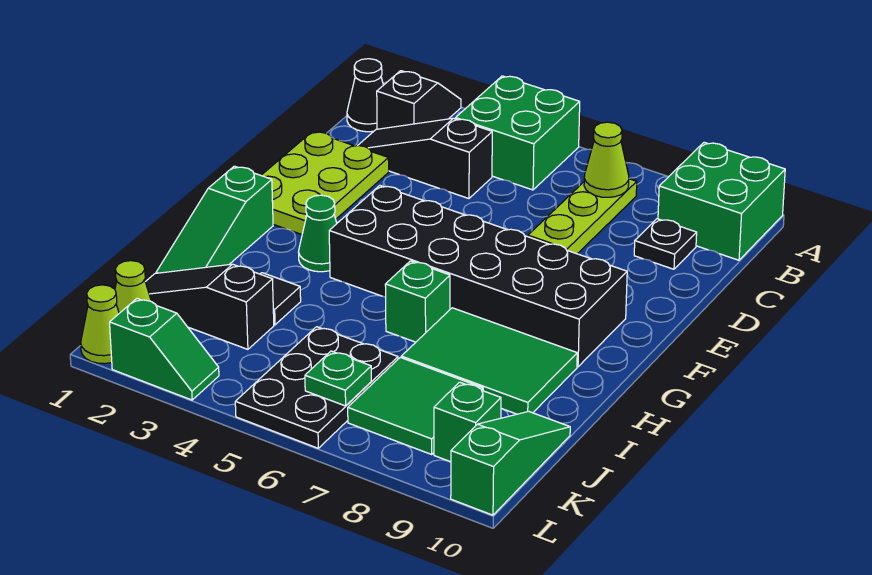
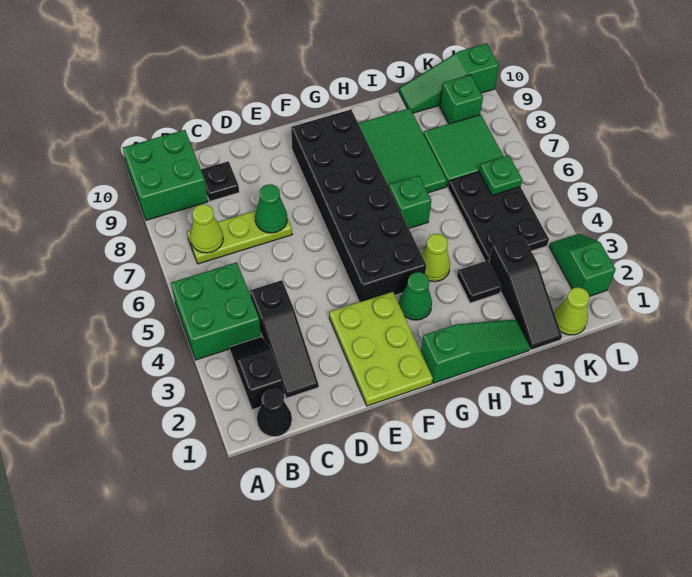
black slope A2:B2 level 1 top B -> black slope B2:B3 level 1 top 2
lime plate D1:F2 level 1 -> lime plate E1:F3 level 1
none -> green cone D7 level 2
black plate J5:L6 level 1 -> black plate J4:K6 level 1
lime cone L1 level 1 -> lime cone H4 level 1

